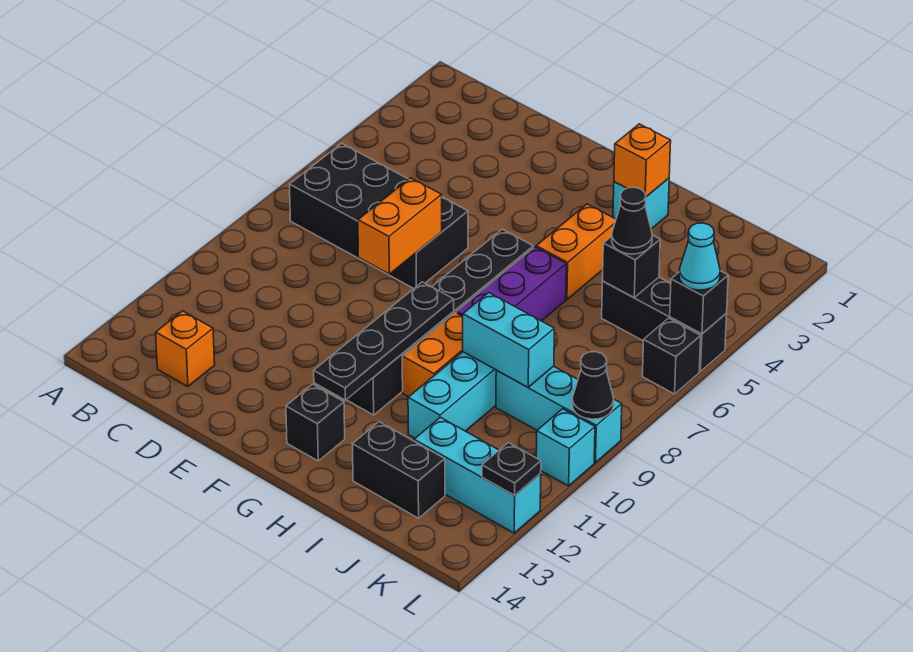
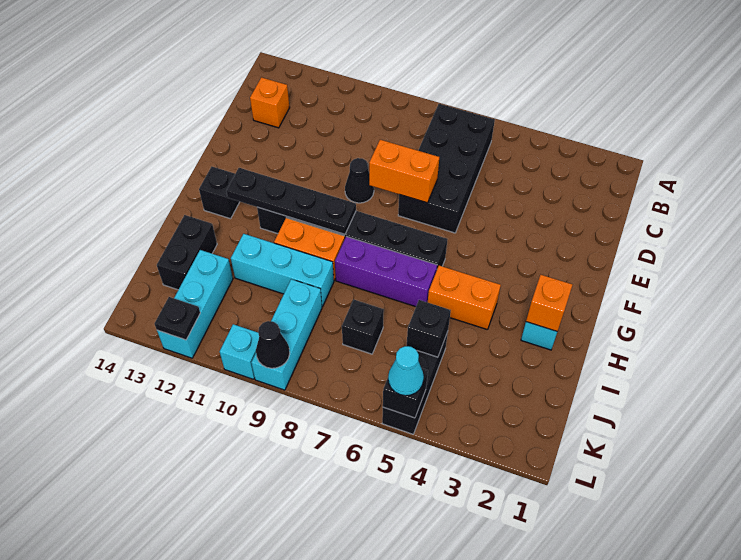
cyan brick I9:J9 level 2 -> none
black cone J5 level 3 -> black cone E9 level 1
black brick L6 level 1 -> black brick J7 level 1

